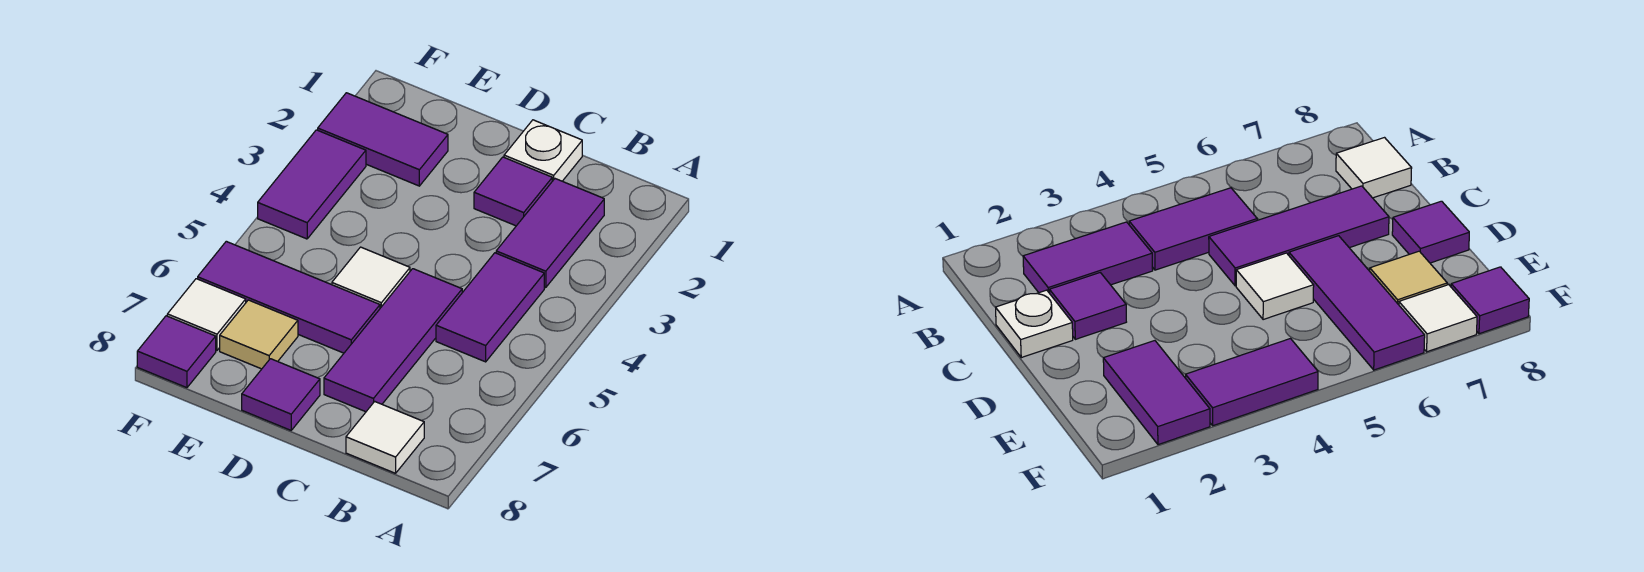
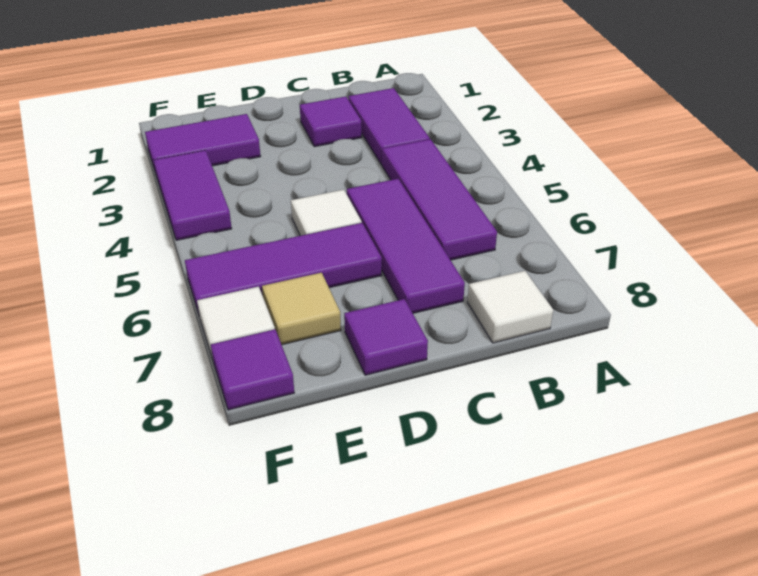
purple tile B4:B5 level 1 -> purple tile B4:B6 level 1
white plate C1 level 1 -> none

